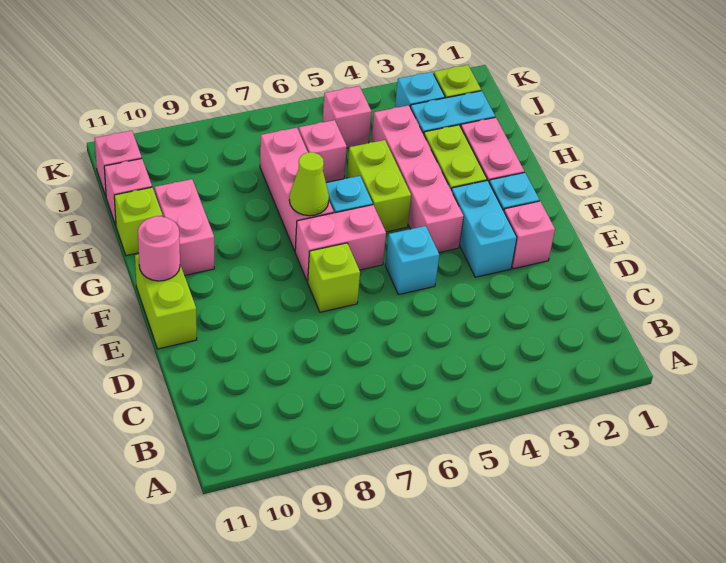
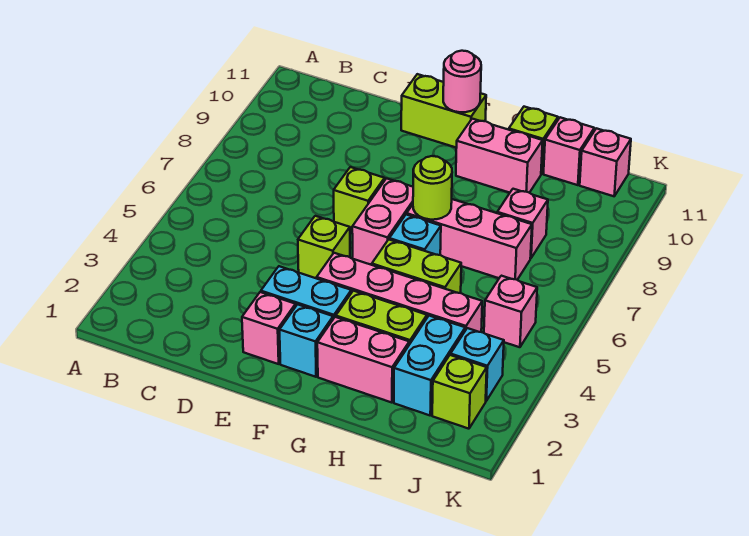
cyan brick E5 level 1 -> lime brick E5 level 1
lime cone G7 level 2 -> lime round brick G7 level 2
pink brick I6 level 1 -> pink brick I8 level 1

